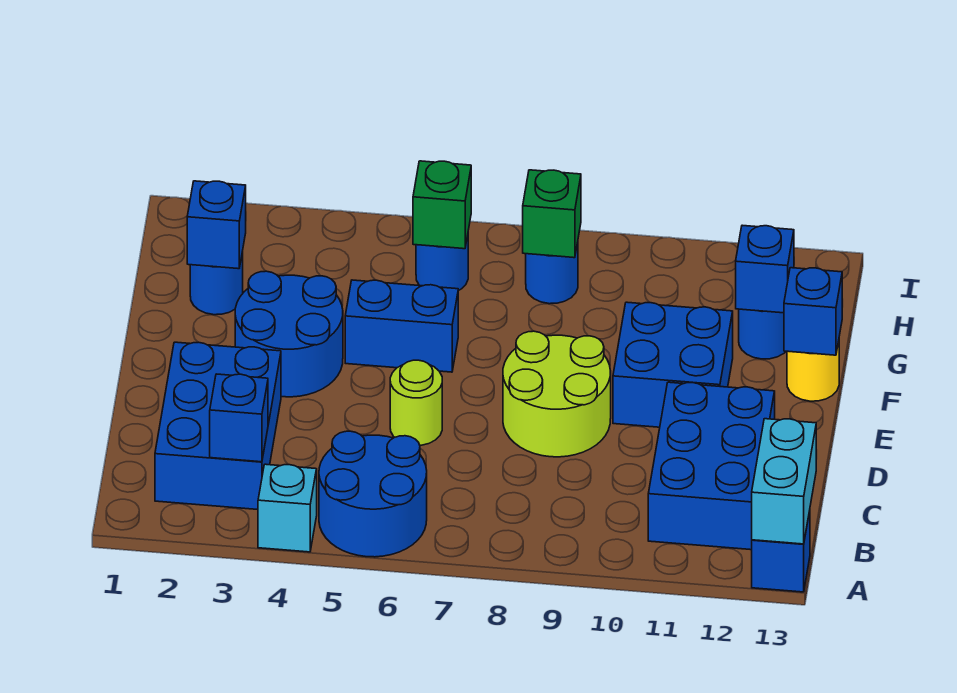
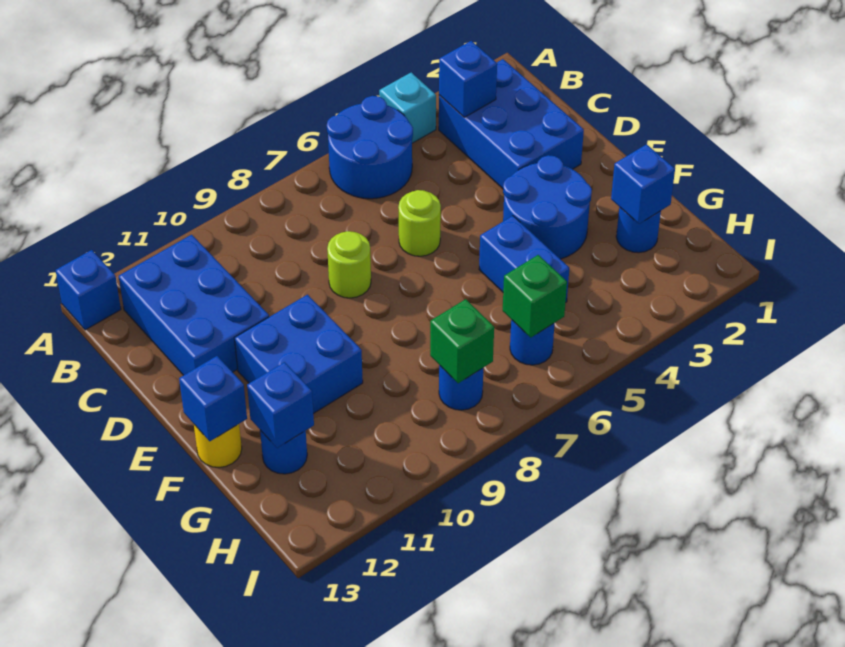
cyan brick A13:B13 level 2 -> none
lime round brick D8:E9 level 1 -> lime round brick D8 level 1
blue brick F5:F6 level 1 -> blue brick F5:G5 level 1

